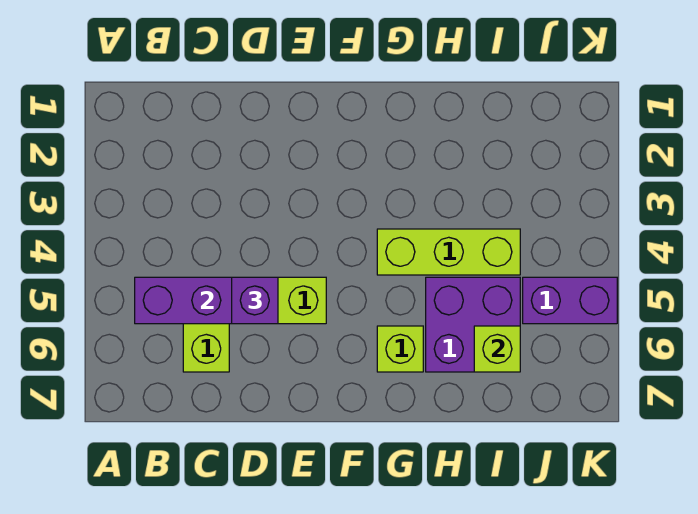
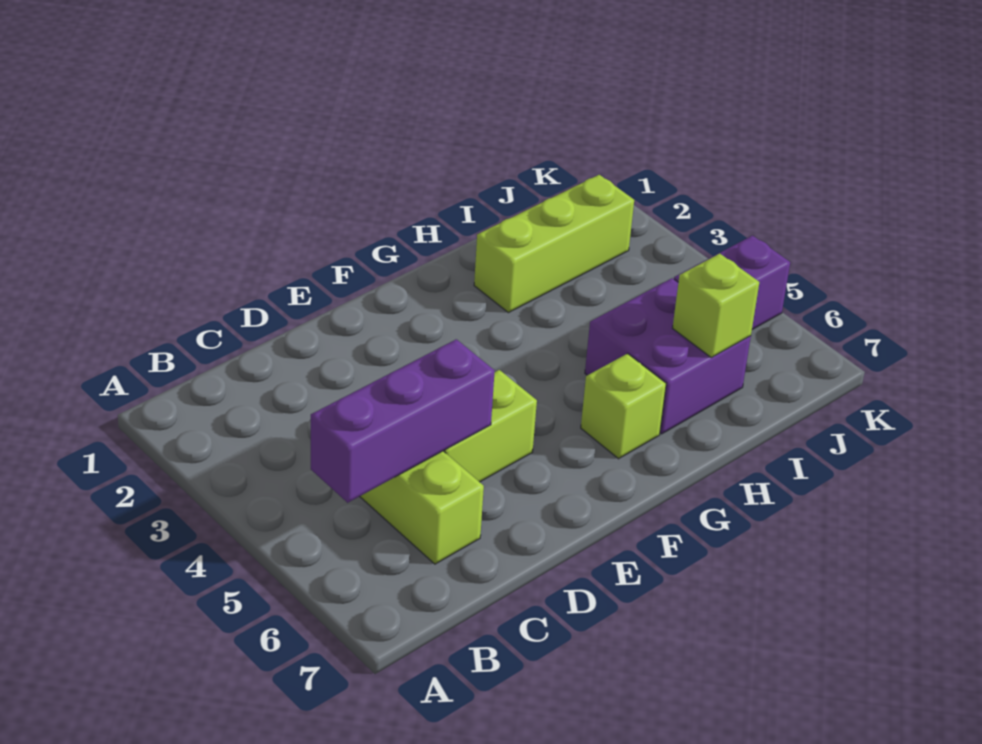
purple brick D5 level 3 -> none
lime brick G4:I4 level 1 -> lime brick H2:J2 level 1

